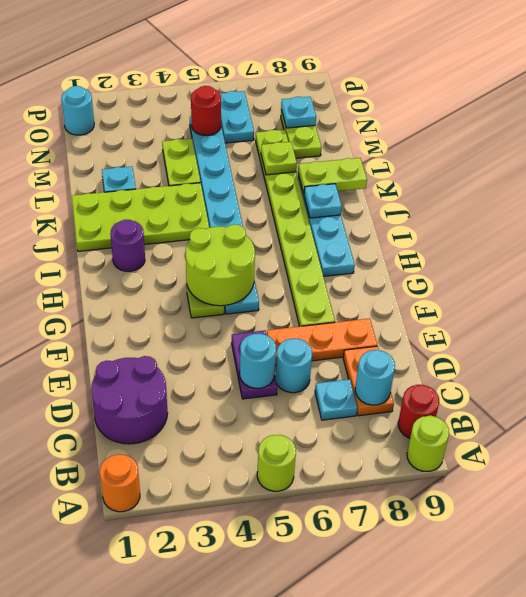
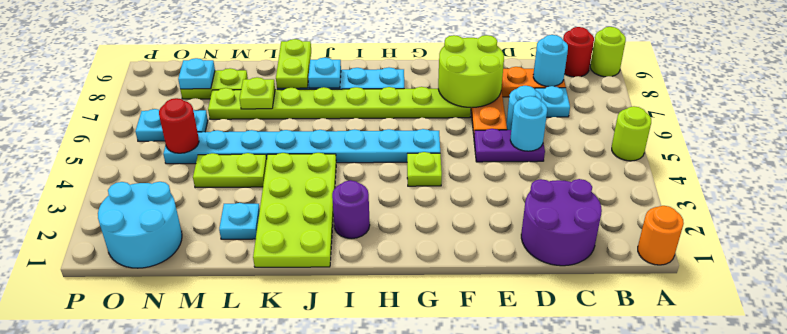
lime round brick G4:H5 level 2 -> lime round brick E7:F8 level 2
cyan round brick O1 level 1 -> cyan round brick N1:O2 level 1

